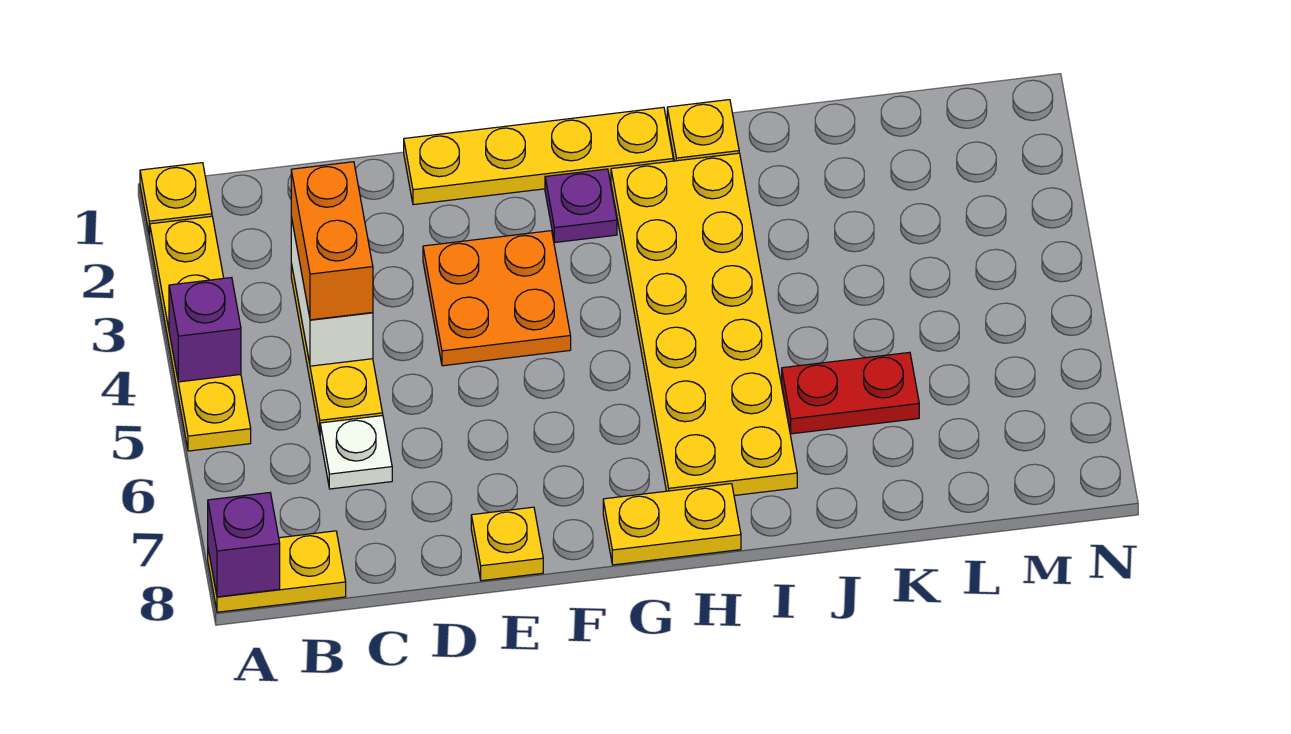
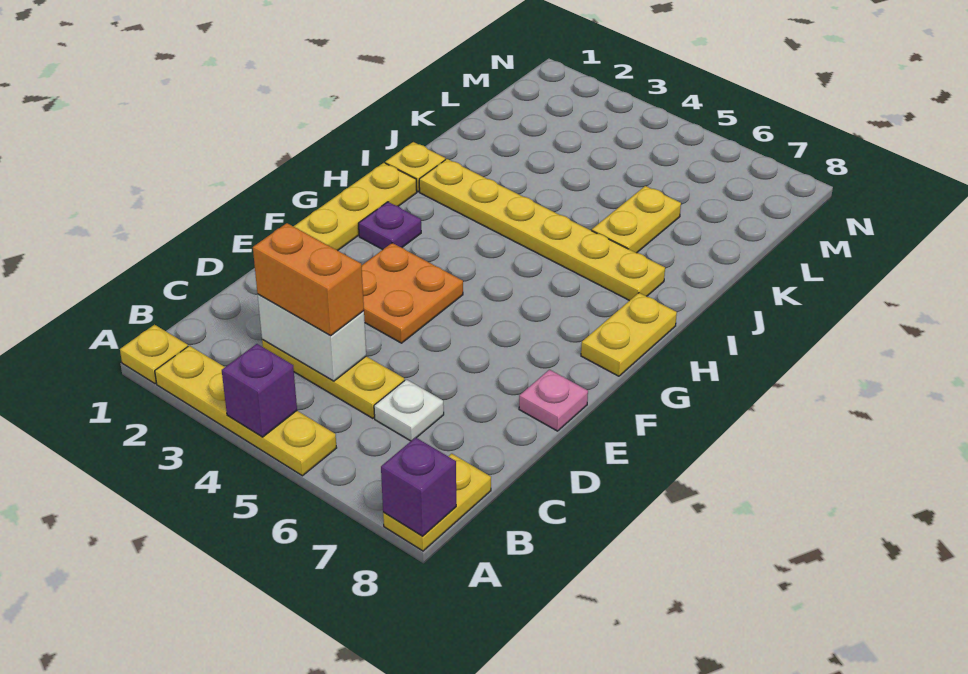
yellow plate E8 level 1 -> pink plate E8 level 1
yellow plate H2:I7 level 1 -> yellow plate I2:I7 level 1
red plate J6:K6 level 1 -> yellow plate J6:K6 level 1

